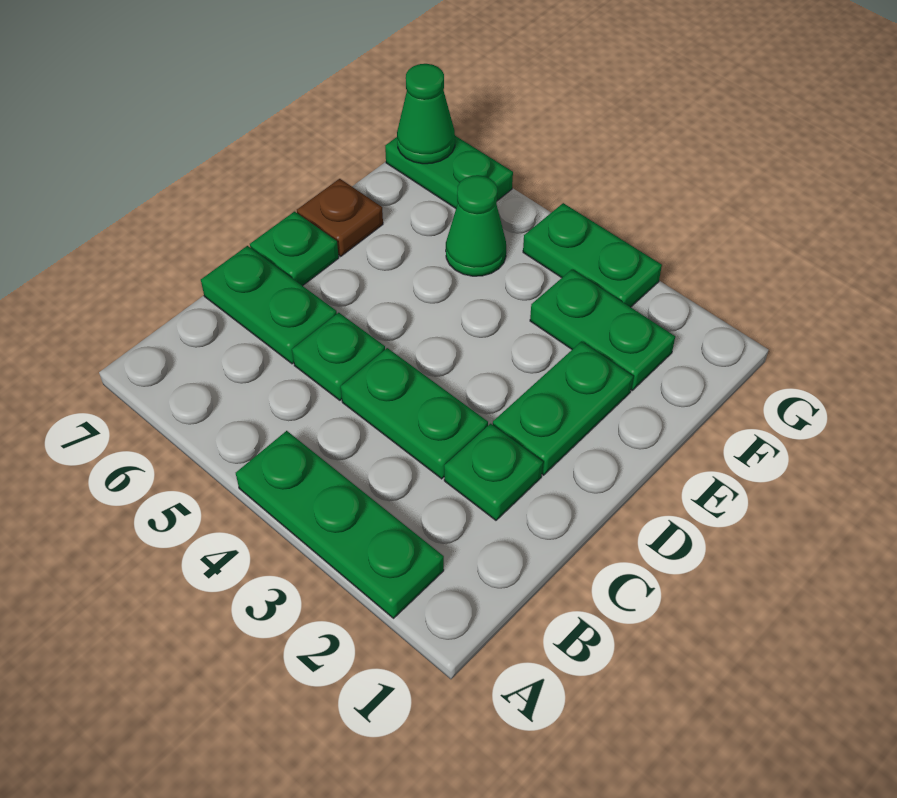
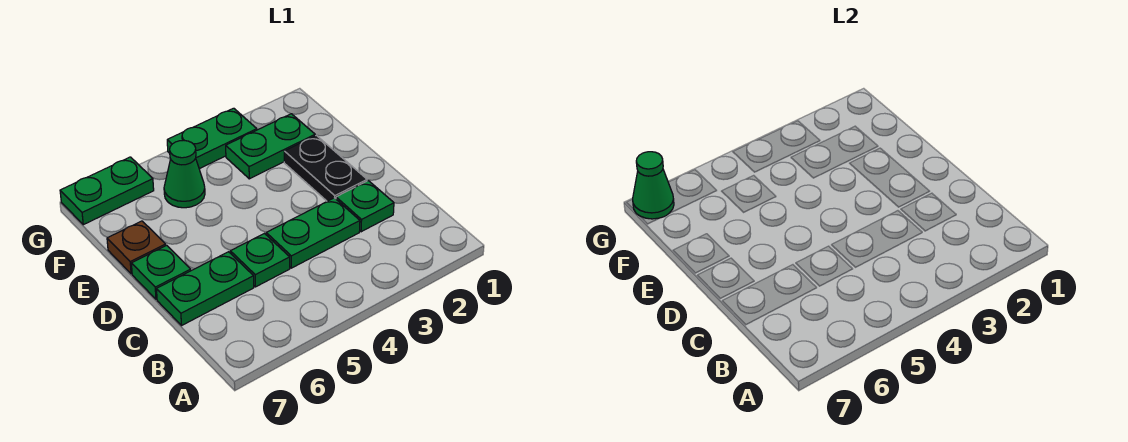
green plate A2:A4 level 1 -> none
green plate D2:E2 level 1 -> black plate D2:E2 level 1

